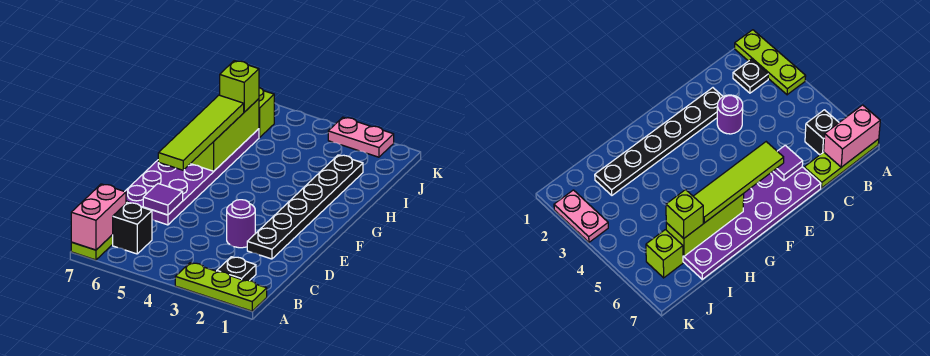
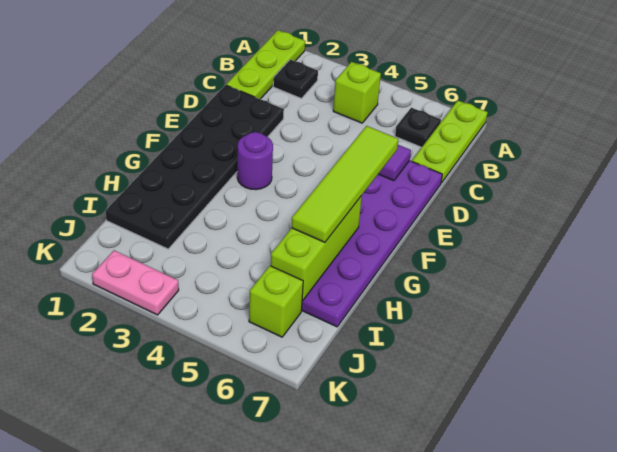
lime plate A1:A3 level 1 -> lime plate A1:C1 level 1
pink brick A7:B7 level 2 -> none
black brick B6 level 1 -> black plate B6 level 1
black plate D2:I2 level 1 -> black plate D1:I2 level 1
purple round brick D3 level 1 -> purple round brick F3 level 1
lime brick I6 level 3 -> lime brick B4 level 1

